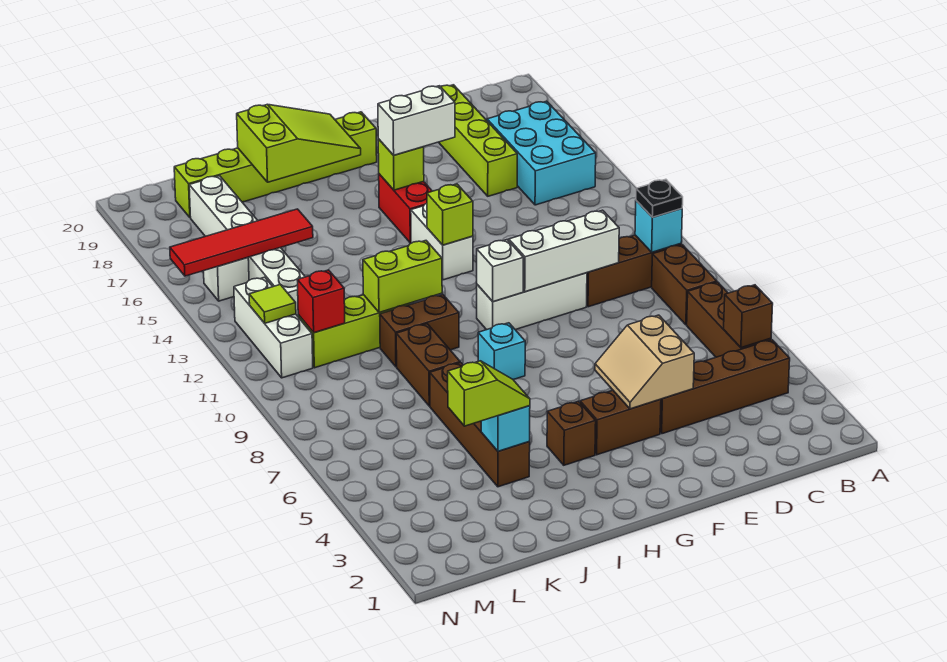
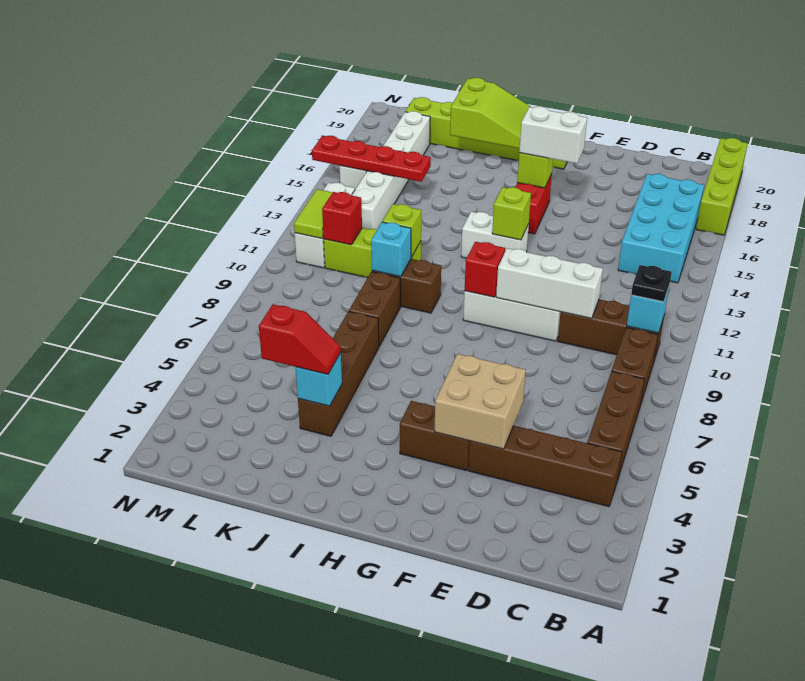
brown brick B5 level 2 -> none
cyan brick B15:C17 level 1 -> cyan brick B14:C17 level 1
lime brick D16:D19 level 1 -> lime brick A17:A20 level 1
tan slope E4:F5 level 2 top E -> tan brick E4:F5 level 2
white brick G10 level 2 -> red brick G10 level 2
white brick G13:G14 level 1 -> white brick G13:H13 level 1
brown brick H4 level 1 -> none
cyan brick H8 level 1 -> cyan brick J10 level 2
lime brick I11:J11 level 2 -> lime brick J11 level 2
lime slope J4:K4 level 3 top K -> red slope J4:K4 level 3 top K
red tile K15:N15 level 2 -> red plate K15:N15 level 2
lime tile M12 level 2 -> lime tile M11:M12 level 2

